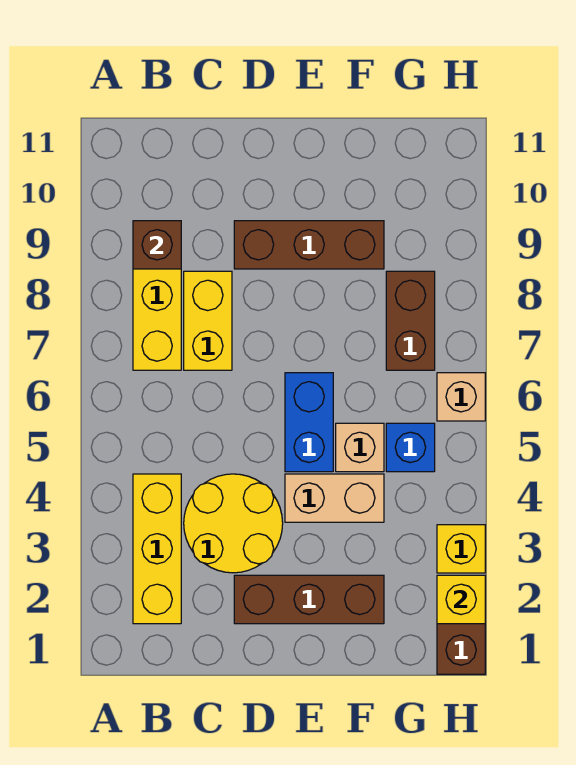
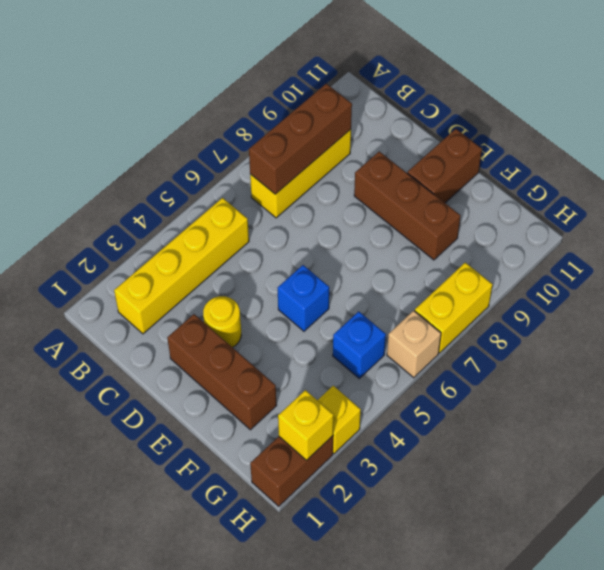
yellow brick B2:B4 level 1 -> yellow brick B2:B5 level 1
brown brick B9 level 2 -> brown brick B7:B9 level 2
yellow round brick C3:D4 level 1 -> yellow round brick D3 level 1
yellow brick C7:C8 level 1 -> yellow brick H7:H8 level 1
tan brick E4:F4 level 1 -> none
blue brick E5:E6 level 1 -> blue brick E5 level 1
tan brick F5 level 1 -> none
brown brick G7:G8 level 1 -> brown brick E10:E11 level 1

